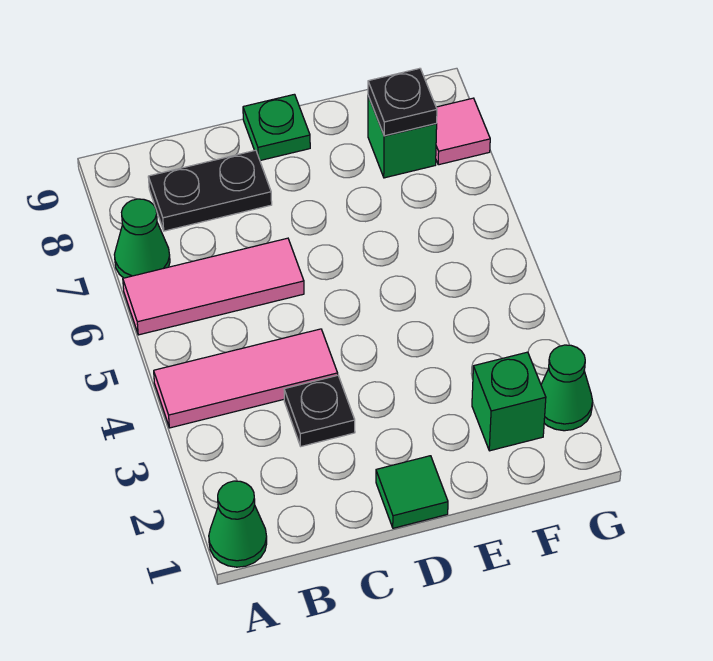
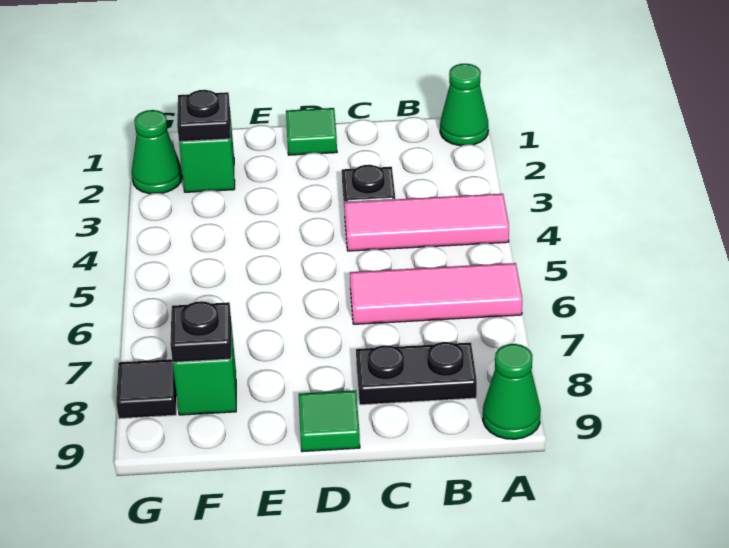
green cone A7 level 1 -> green cone A9 level 1
green plate D9 level 1 -> green tile D9 level 1
none -> black plate F2 level 2
pink tile G8 level 1 -> black tile G8 level 1

